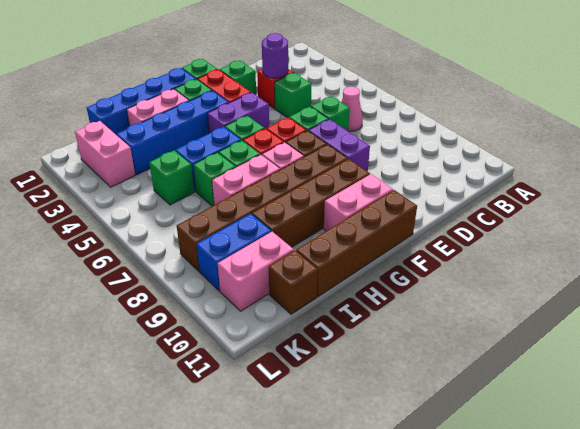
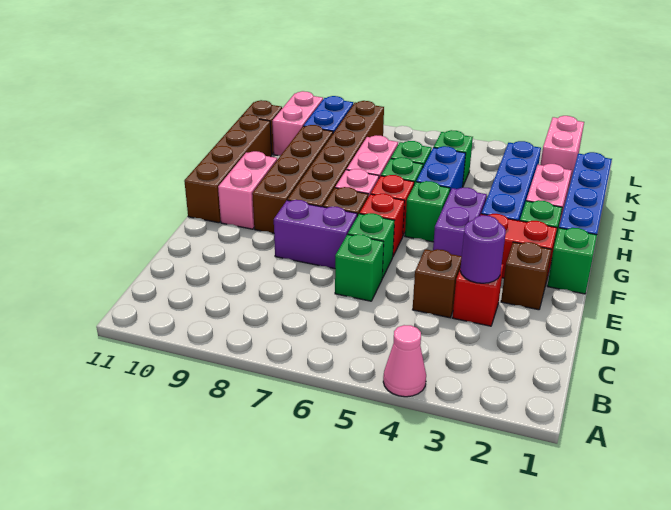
pink cone C6 level 1 -> pink cone A4 level 1
green brick D4 level 1 -> brown brick D4 level 1
green brick E2 level 1 -> brown brick E2 level 1
pink brick K2:K3 level 1 -> pink brick K2:L2 level 1

